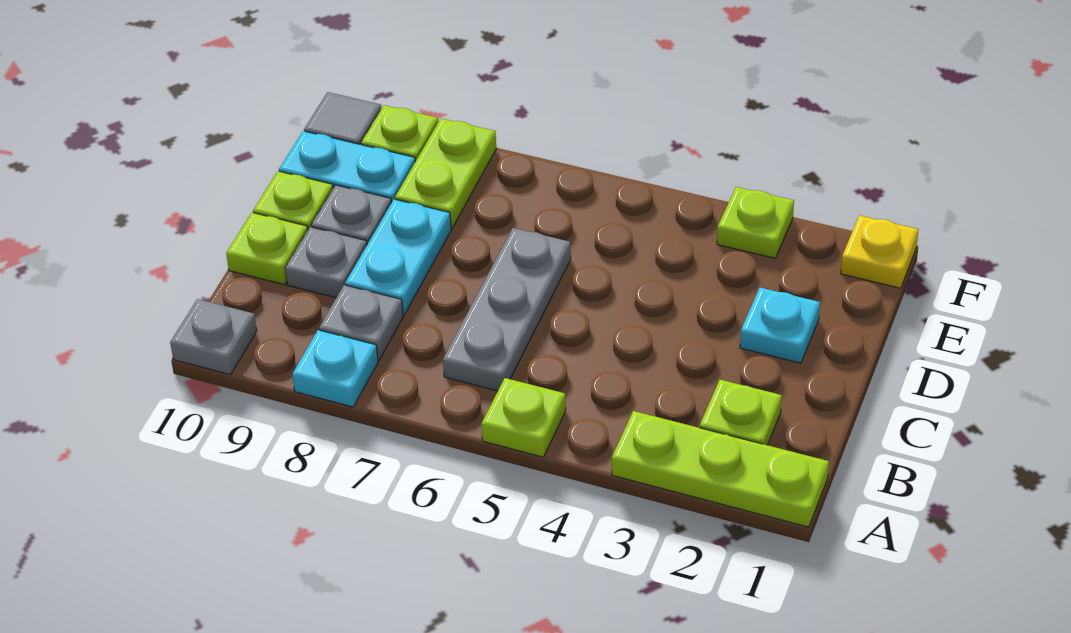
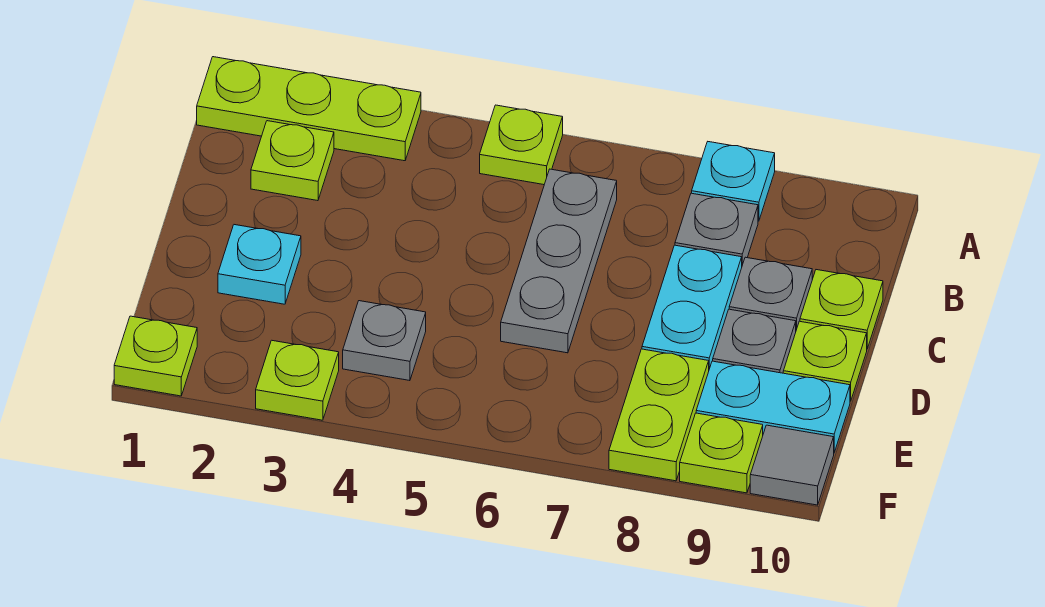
grey plate A10 level 1 -> grey plate E4 level 1
yellow plate F1 level 1 -> lime plate F1 level 1

